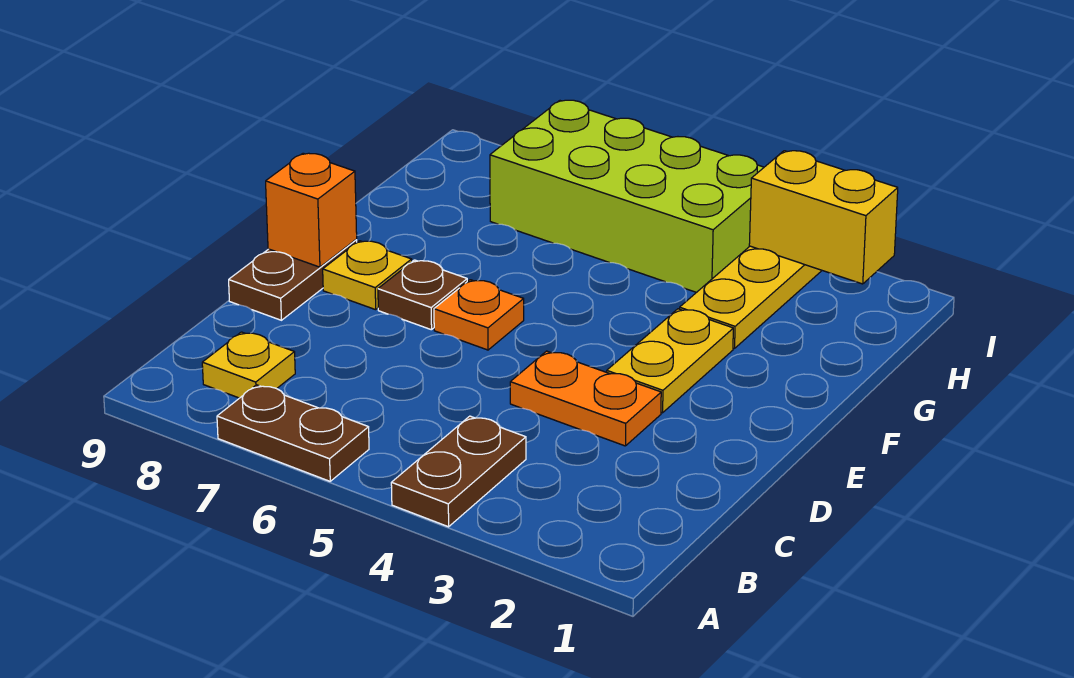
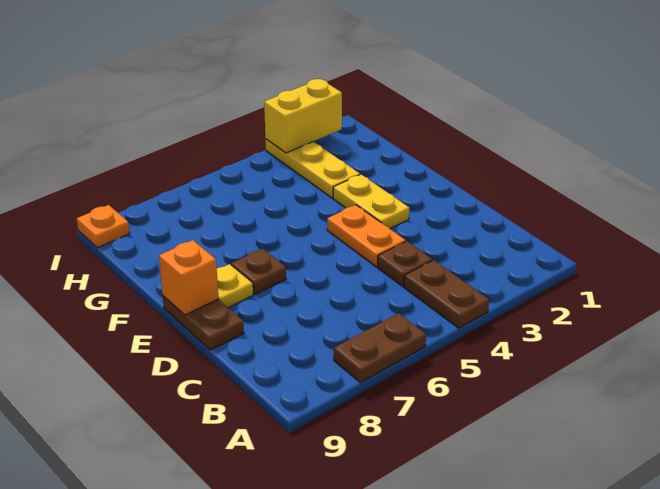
yellow plate B8 level 1 -> none
none -> brown plate C4 level 1
orange plate D3:D4 level 1 -> orange plate D4:E4 level 1
orange plate E6 level 1 -> orange plate I9 level 1
lime brick H4:I7 level 1 -> none

